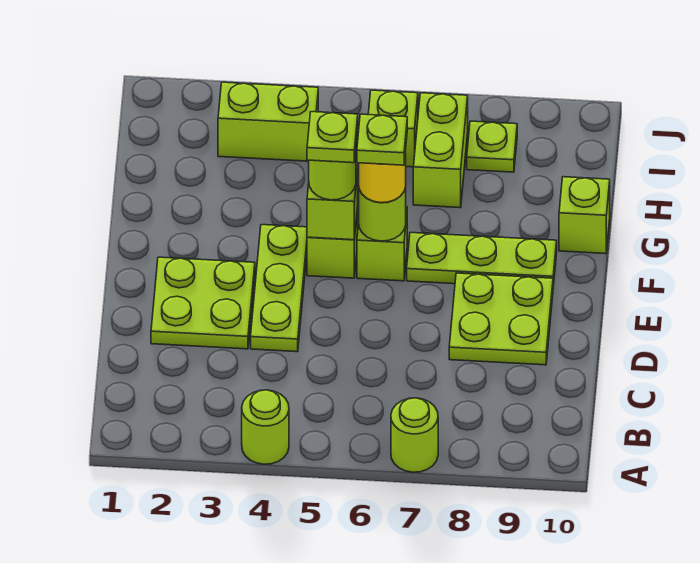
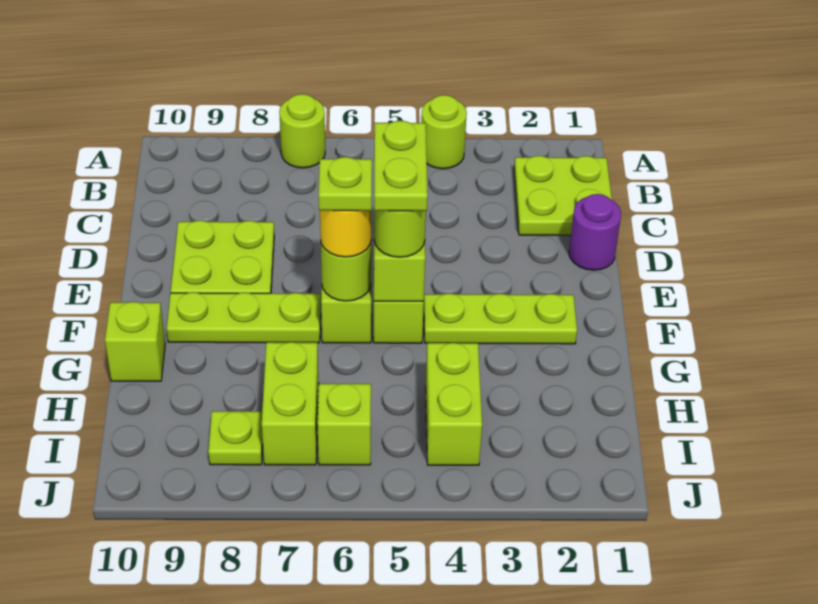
none -> purple round brick D1 level 1
lime plate D2:E3 level 1 -> lime plate B1:C2 level 1
lime plate D4:F4 level 1 -> lime plate F2:F4 level 1
lime plate F5 level 4 -> lime plate E5:F5 level 4
lime brick I3:I4 level 1 -> lime brick H4:I4 level 1

